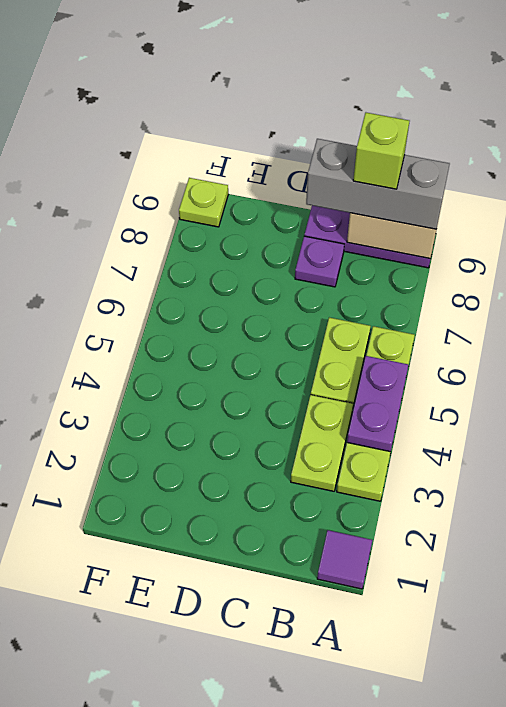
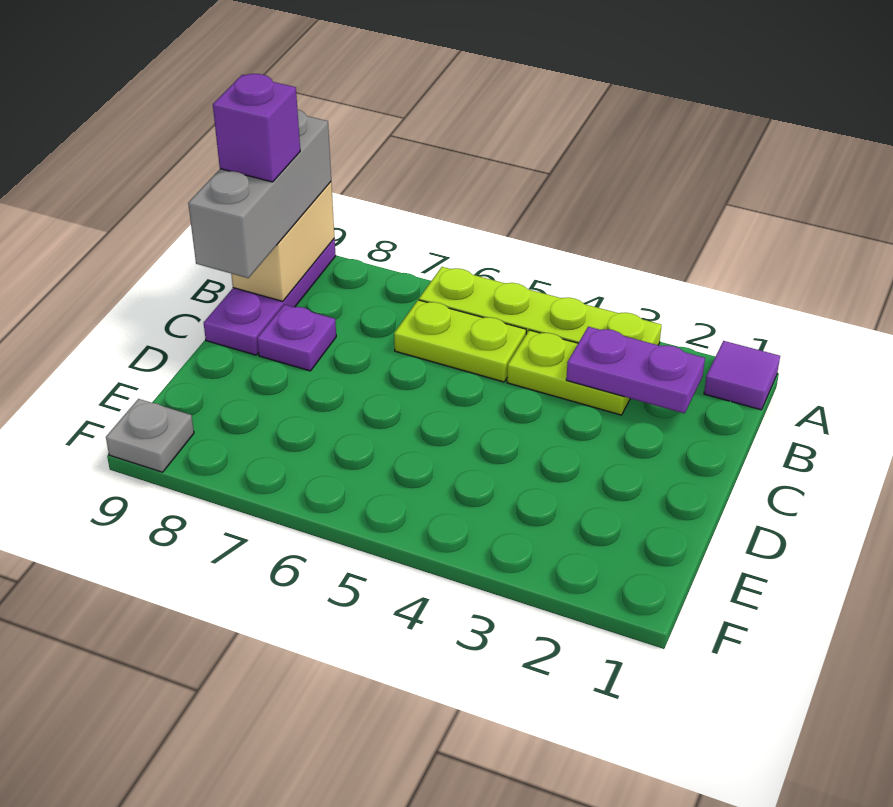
purple plate A4:A5 level 2 -> purple plate B2:B3 level 2
lime brick B9 level 4 -> purple brick B9 level 4
lime plate F9 level 1 -> grey plate F9 level 1

